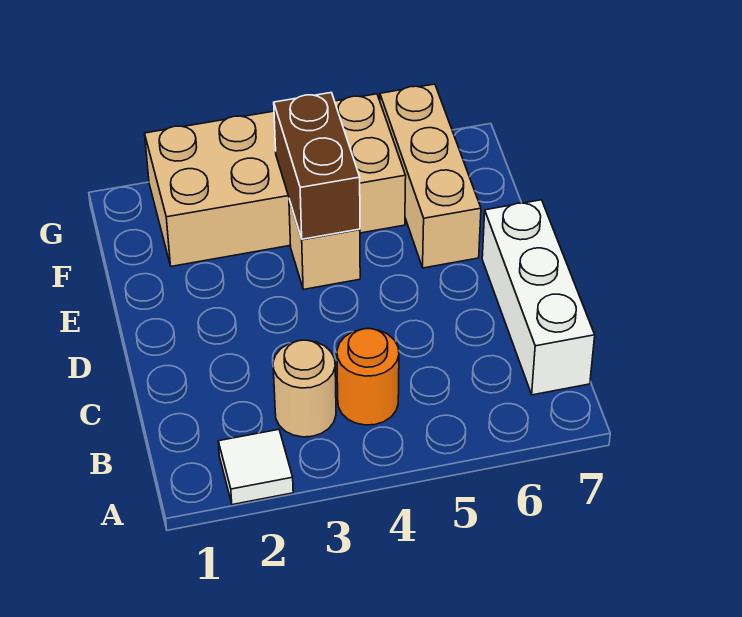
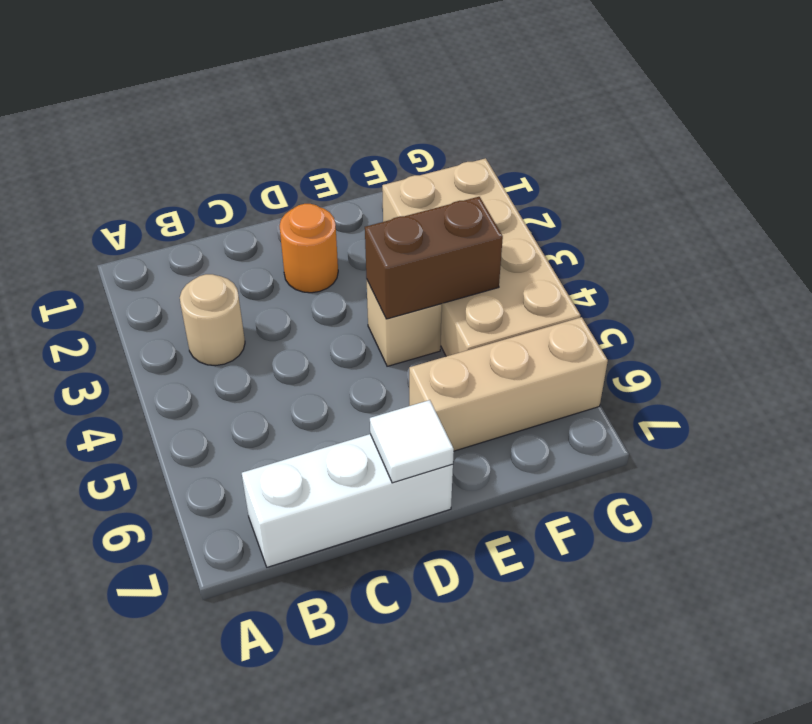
white tile A2 level 1 -> white tile D7 level 2
orange round brick B4 level 1 -> orange round brick D2 level 1

